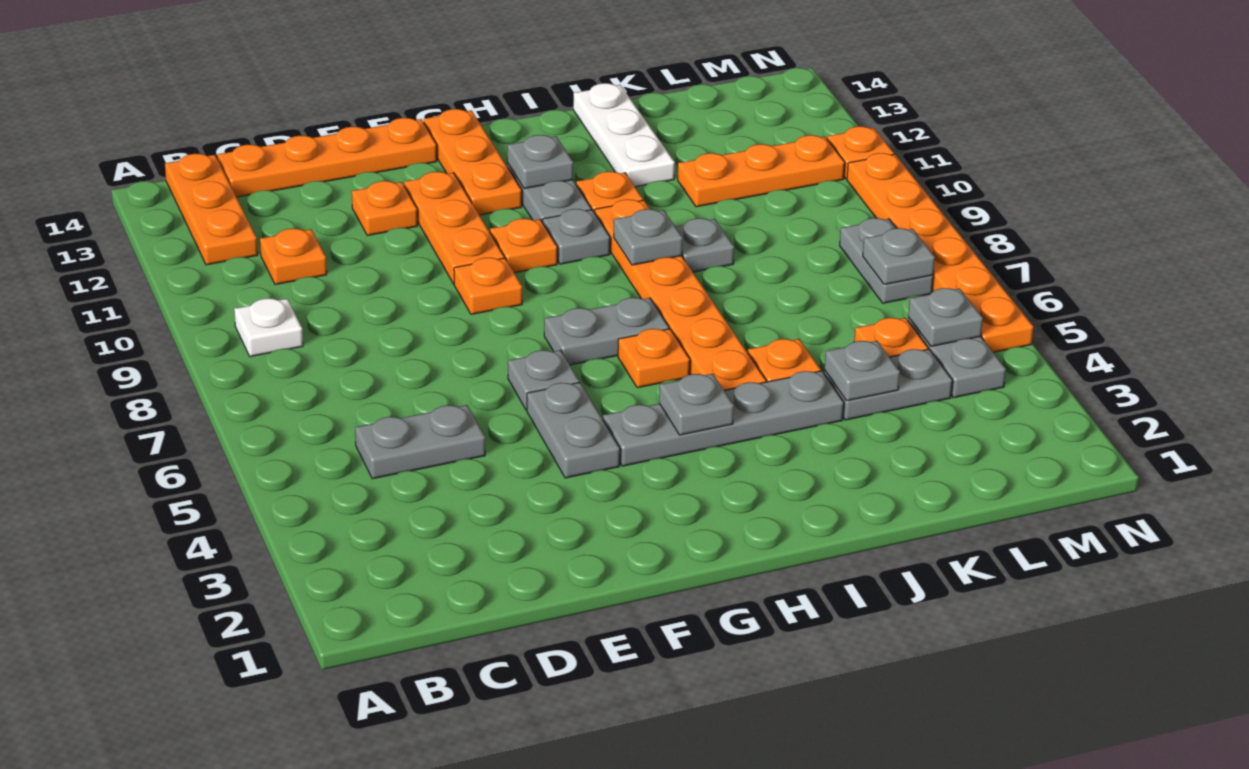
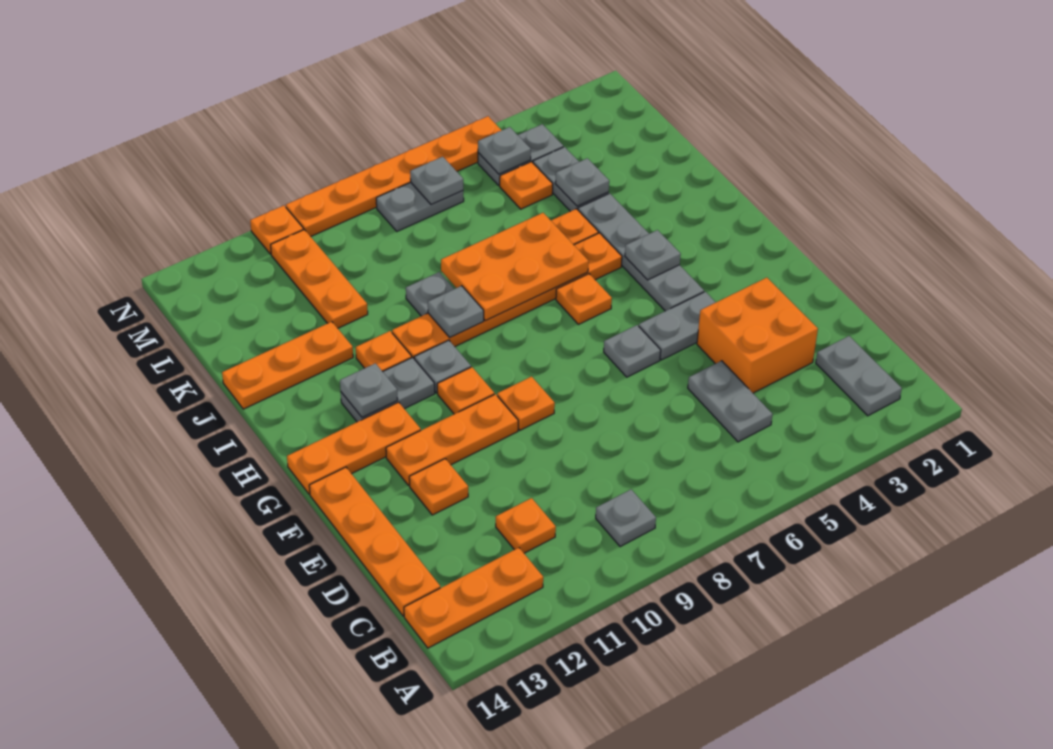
white plate B9 level 1 -> grey plate B9 level 1
none -> orange brick D3:E4 level 1
grey plate G7:H7 level 1 -> grey plate B2:C2 level 1
none -> orange plate I6:J8 level 2
white plate J12:J14 level 1 -> orange plate J12:J14 level 1

